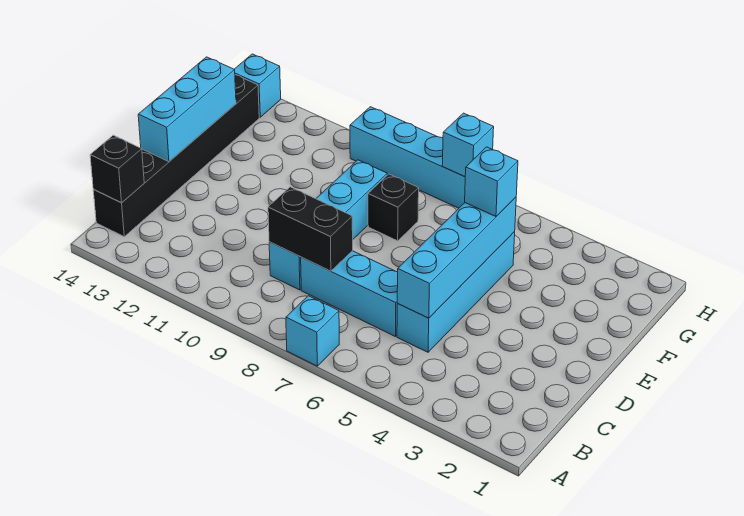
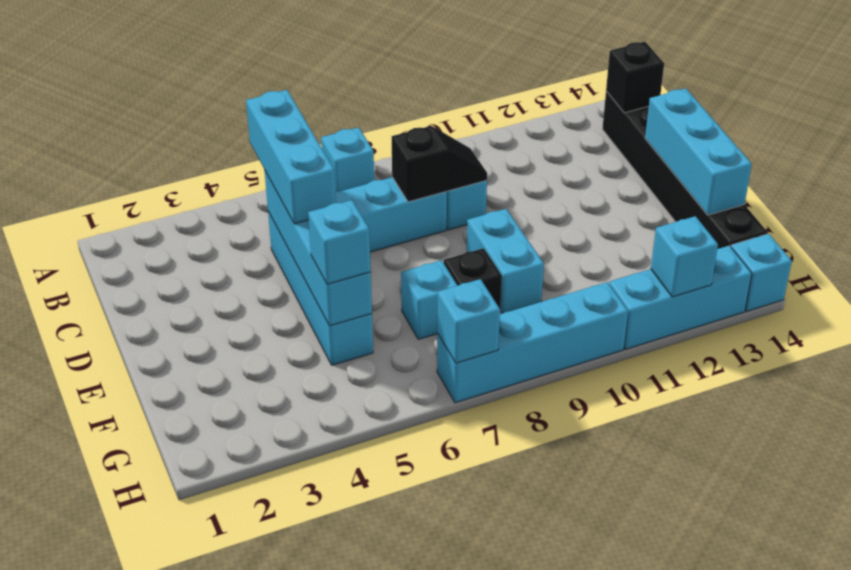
none -> cyan brick B5:D5 level 3
black brick C8:C9 level 2 -> black slope C8:C9 level 2 top 8
none -> cyan brick F7 level 1
none -> cyan brick H11:H13 level 1
none -> cyan brick H12 level 2

